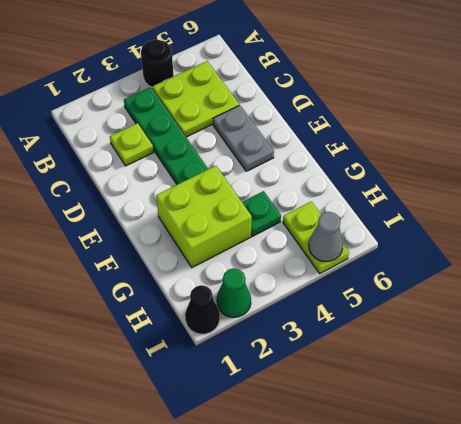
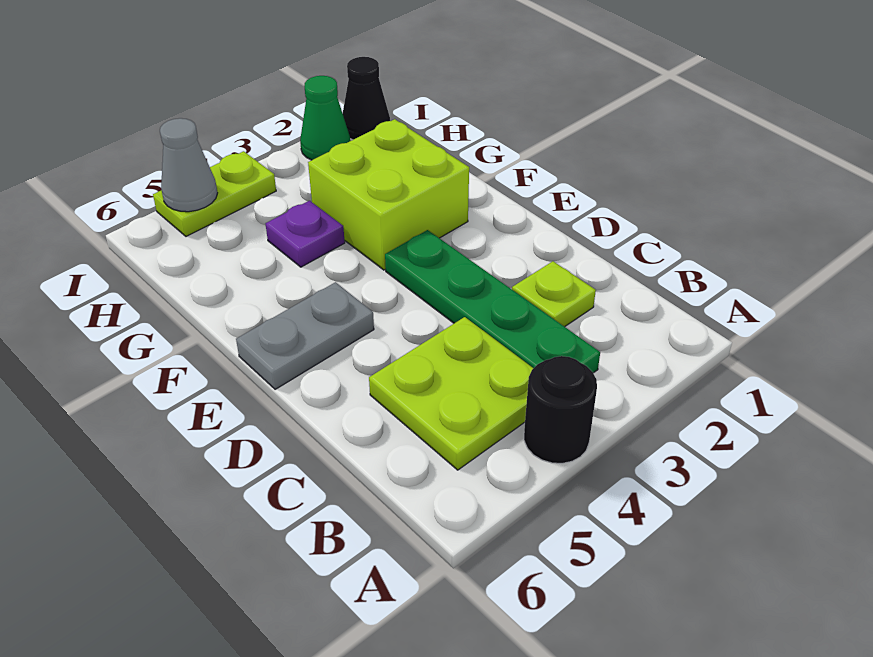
grey plate D5:E5 level 1 -> grey plate E5:E6 level 1
green plate G4 level 1 -> purple plate G4 level 1
lime plate H5:I5 level 1 -> lime plate I4:I5 level 1

